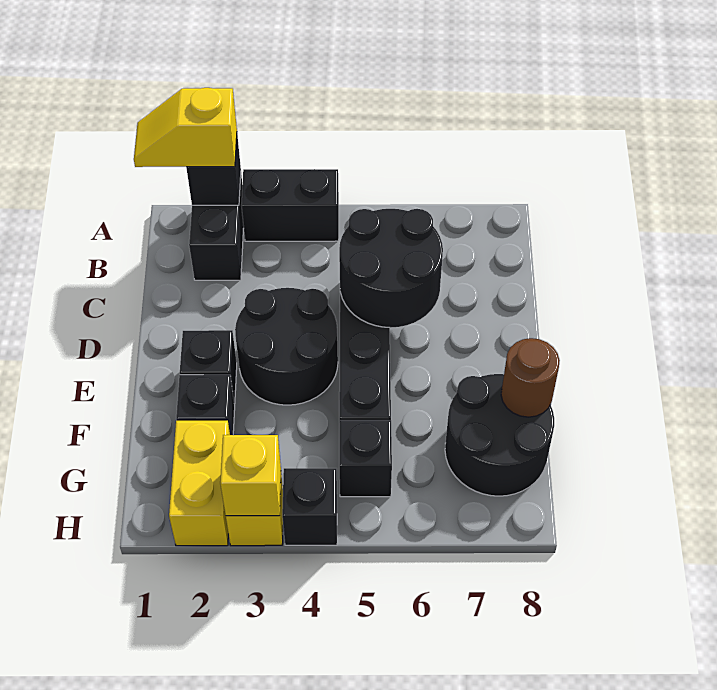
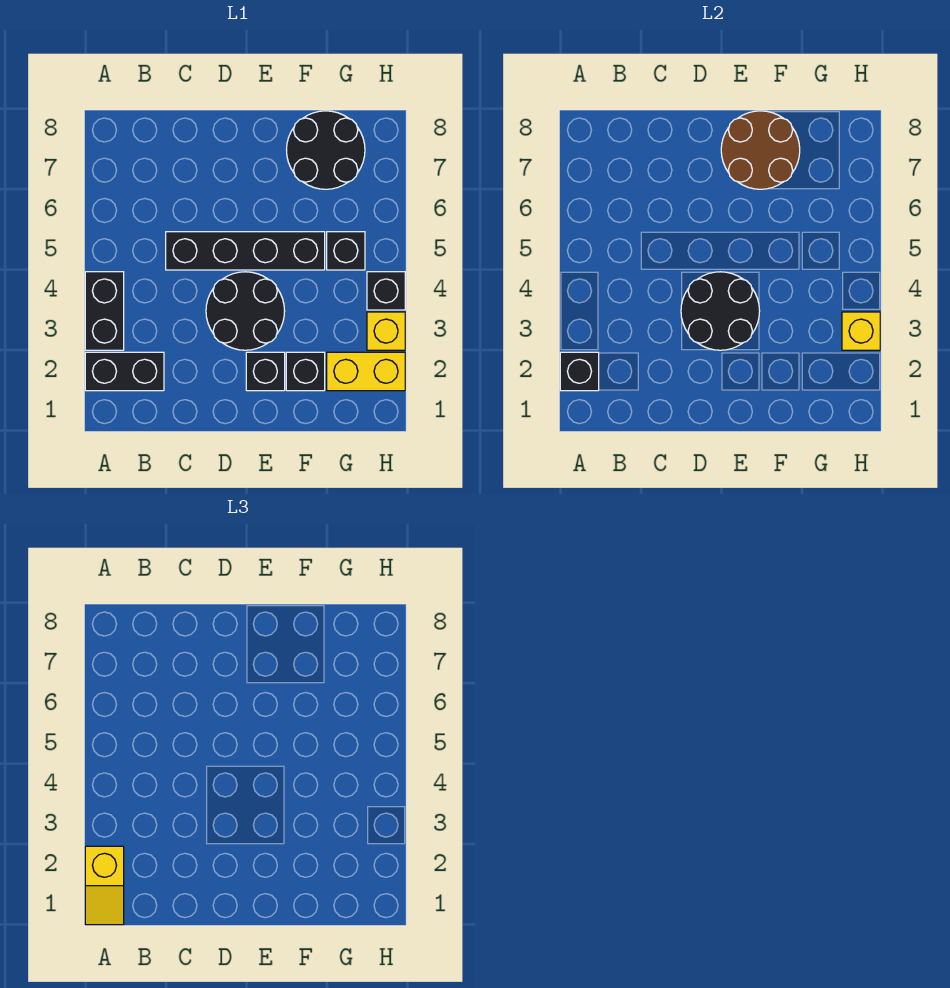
black round brick C5:D6 level 2 -> black round brick D3:E4 level 2
brown round brick F8 level 2 -> brown round brick E7:F8 level 2

